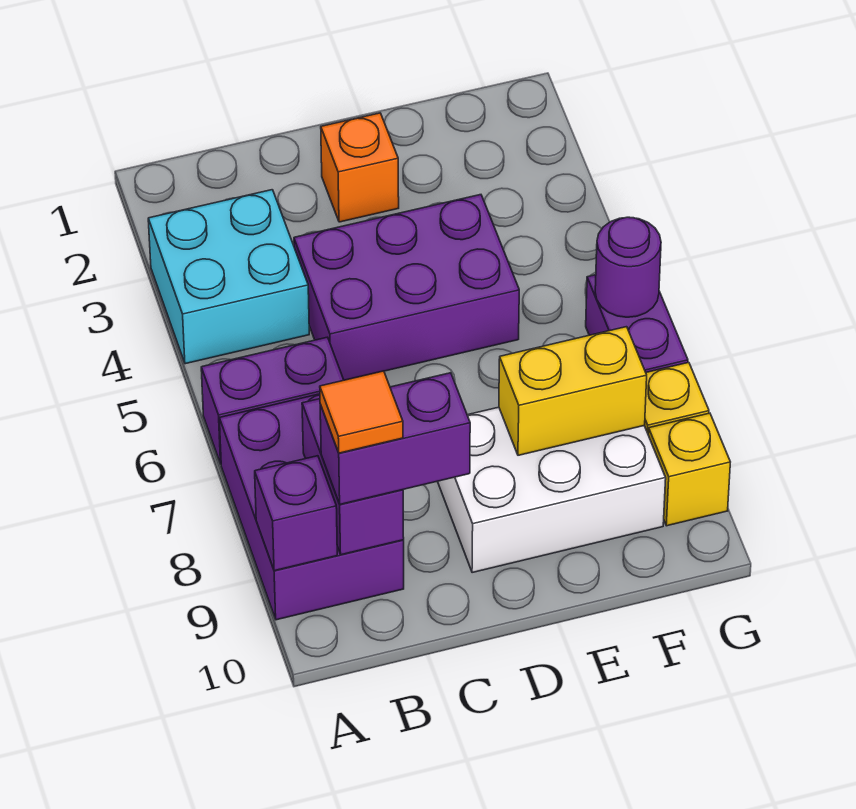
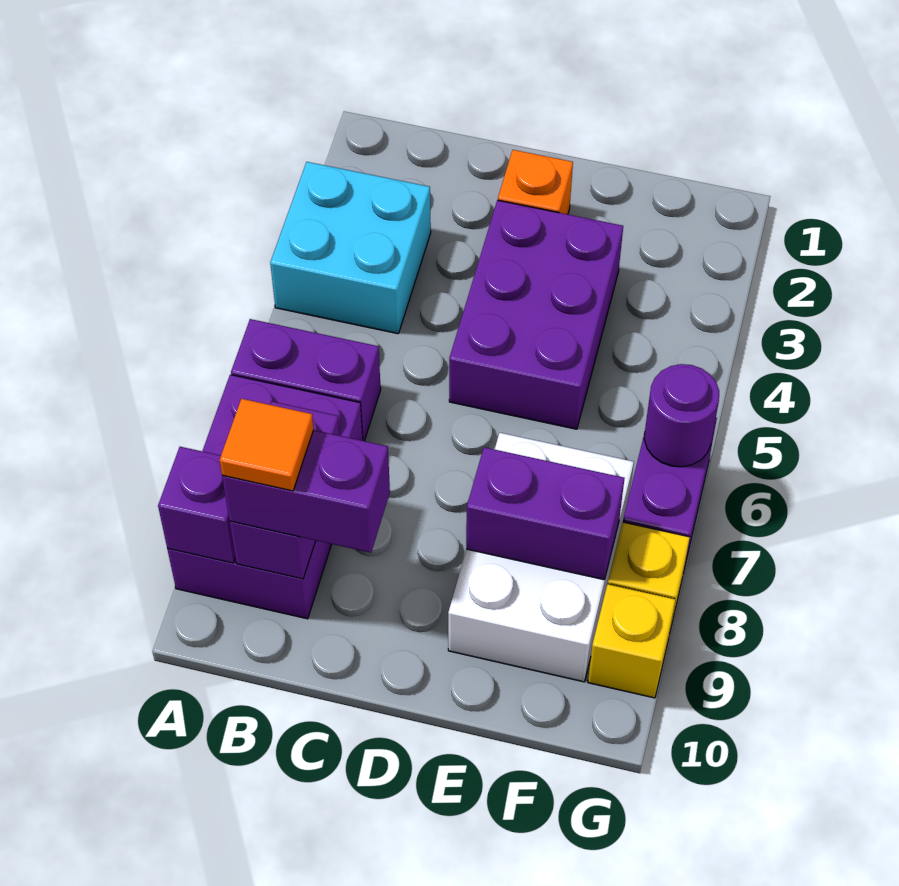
purple brick C4:E5 level 1 -> purple brick D3:E5 level 1
white brick D8:F9 level 1 -> white brick E7:F9 level 1
yellow brick E8:F8 level 2 -> purple brick E8:F8 level 2

